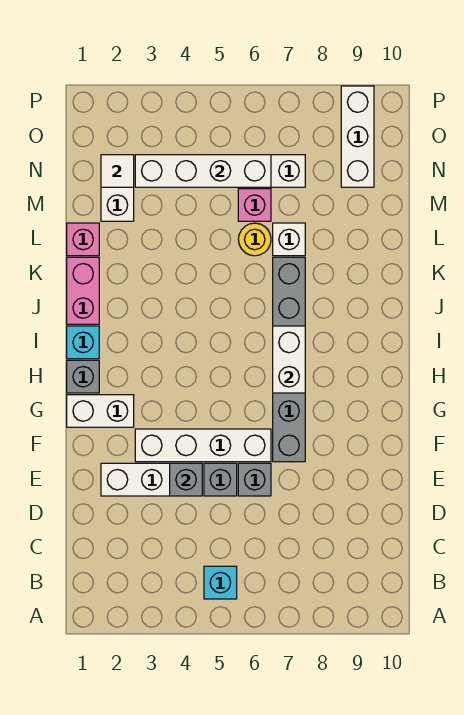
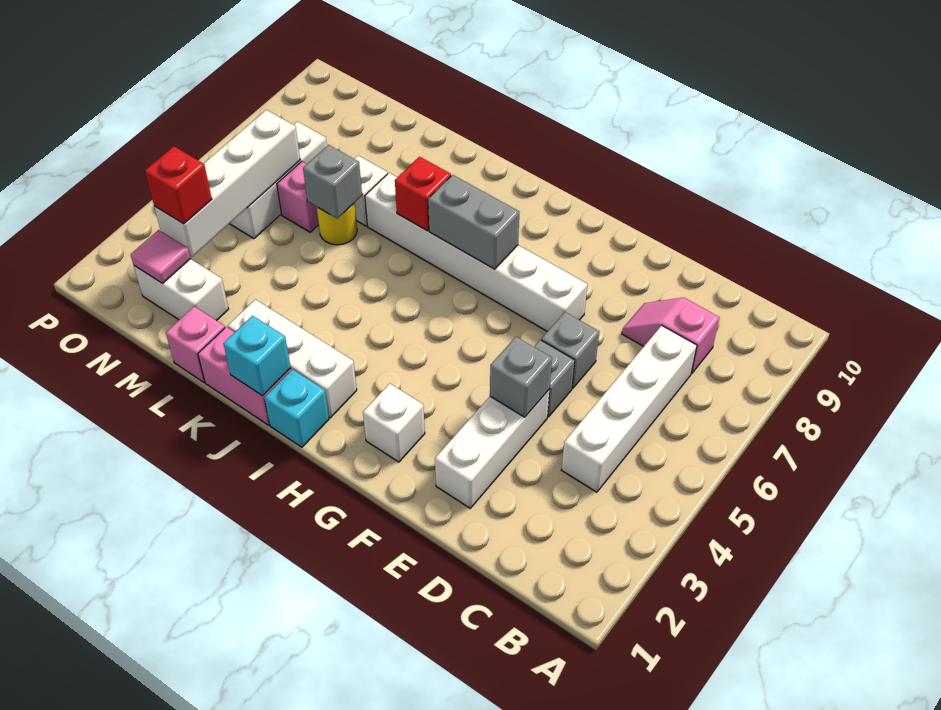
cyan brick B5 level 1 -> cyan brick J1 level 2
none -> pink slope C8:D8 level 1 top C
white brick F3:F6 level 1 -> white brick C4:C7 level 1
grey brick F7:K7 level 1 -> white brick F7:K7 level 1
white brick G1:G2 level 1 -> white brick G2 level 1
grey brick H1 level 1 -> grey brick L6 level 2
white brick H7:I7 level 2 -> grey brick H7:I7 level 2
none -> red brick J7 level 2
white tile N2 level 2 -> pink tile N2 level 2
none -> red brick N3 level 3
white brick N9:P9 level 1 -> white brick I2:K2 level 1

